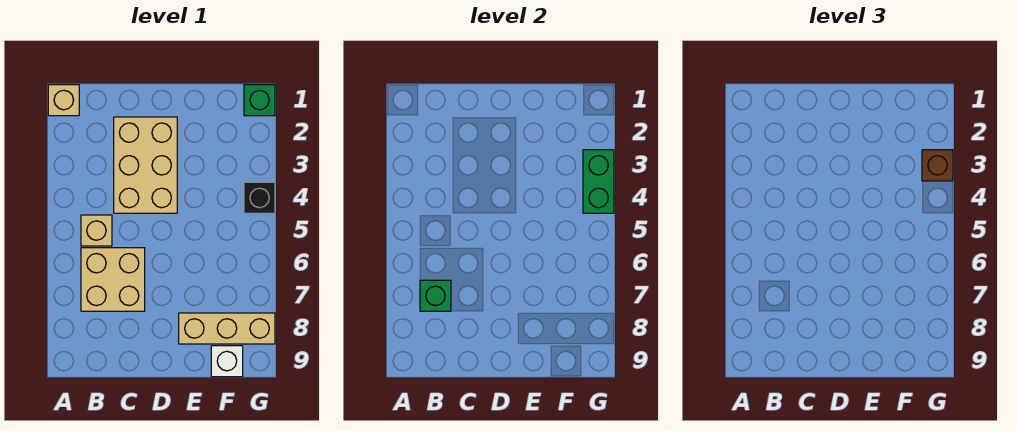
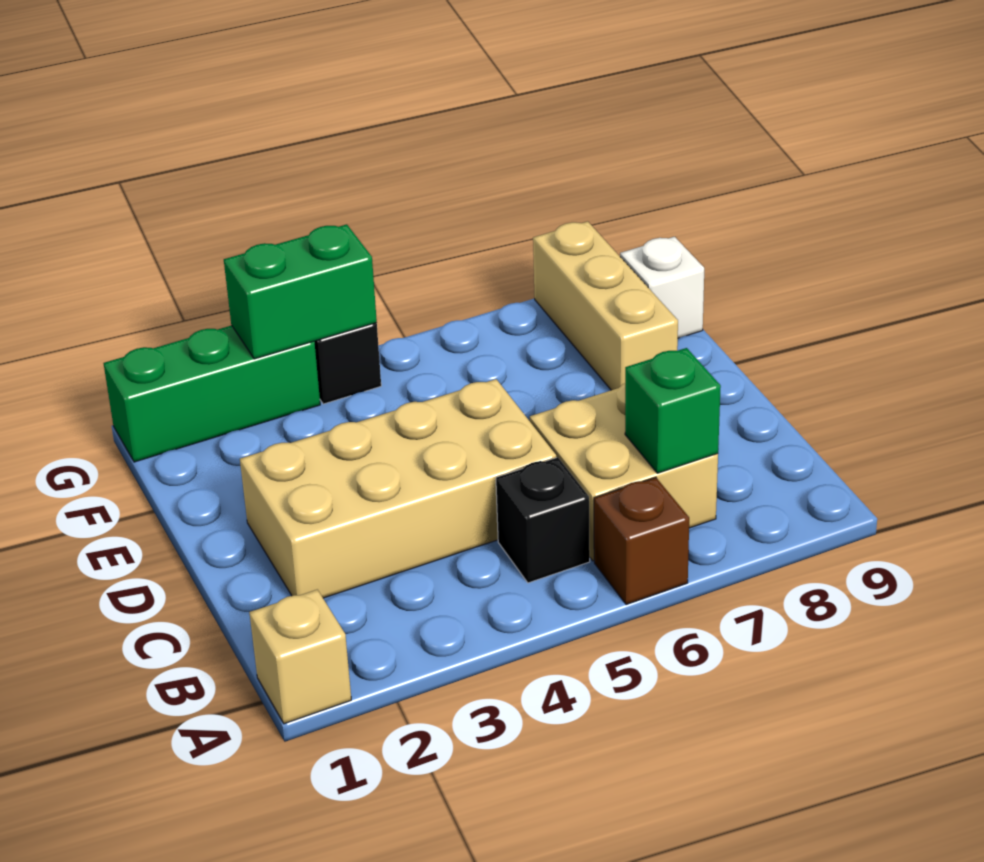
tan brick B5 level 1 -> black brick B5 level 1
tan brick C2:D4 level 1 -> tan brick C2:D5 level 1
green brick G1 level 1 -> green brick G1:G3 level 1
brown brick G3 level 3 -> brown brick A6 level 1

